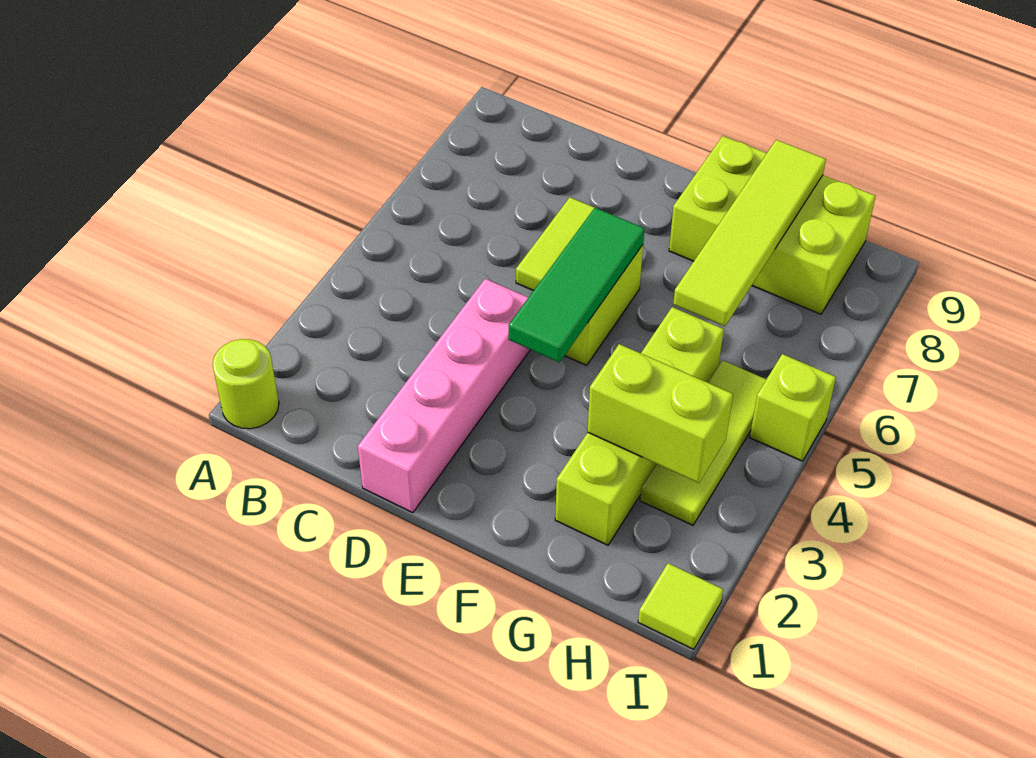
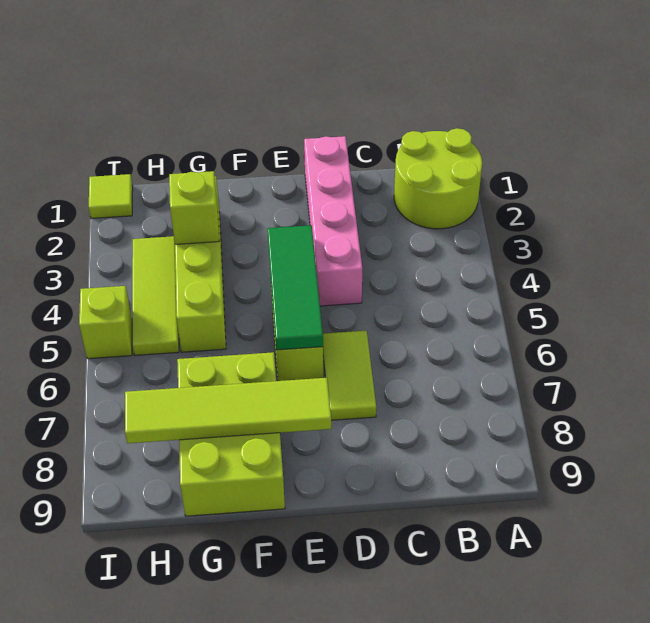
lime round brick A1 level 1 -> lime round brick A1:B2 level 1
lime brick F8:H9 level 1 -> lime brick F7:G9 level 1
lime brick G3:H3 level 2 -> lime brick G3 level 2
lime tile G6:G9 level 2 -> lime tile E8:H8 level 2

